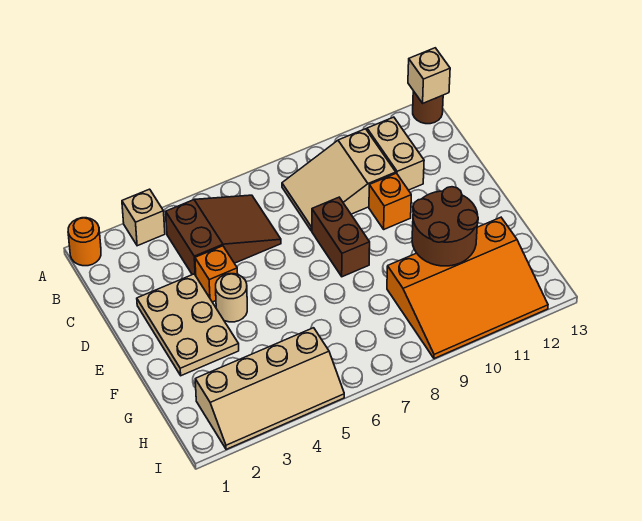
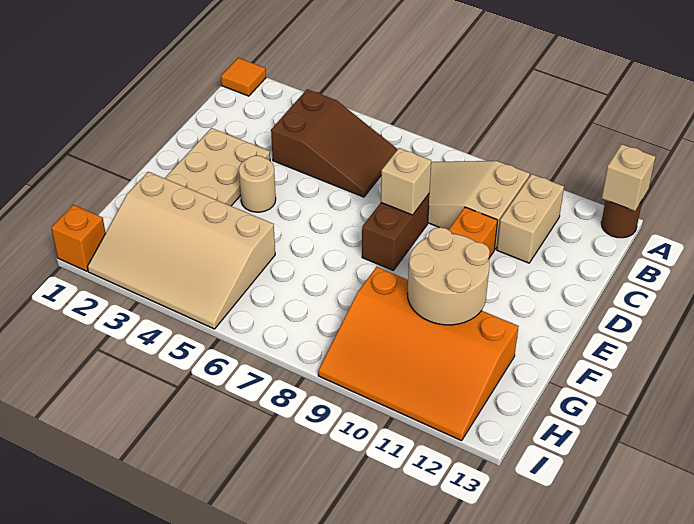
orange round brick A1 level 1 -> orange tile A1 level 1
tan brick A3 level 1 -> tan brick D8 level 2
orange brick D4 level 1 -> orange brick I1 level 1
brown round brick F10:G11 level 2 -> tan round brick F10:G11 level 2
tan slope H2:I5 level 1 top H -> tan slope G2:I5 level 1 top G

